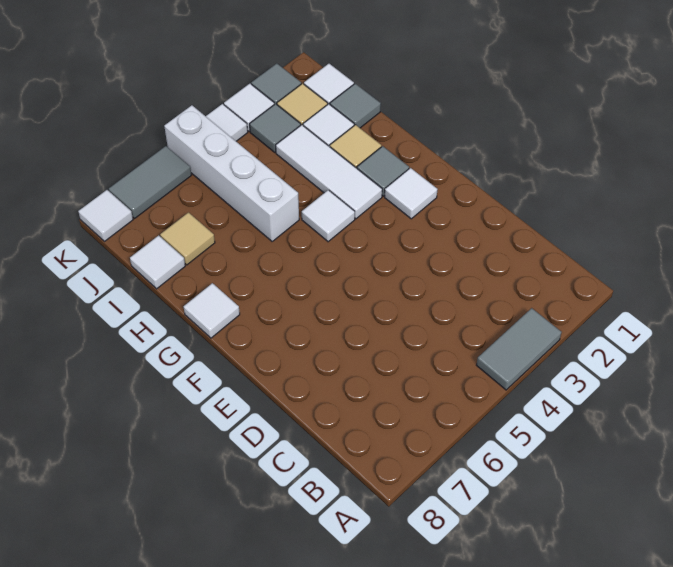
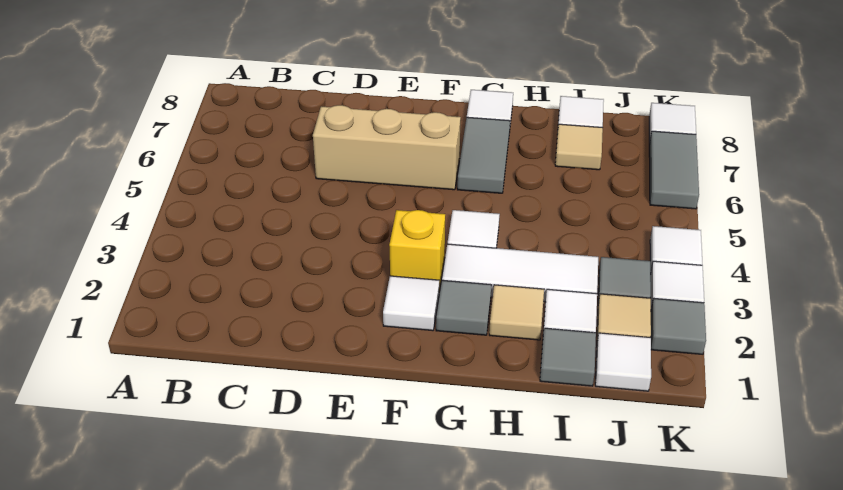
grey tile A3:A4 level 1 -> grey tile G6:G7 level 1
none -> tan brick D6:F6 level 1
none -> yellow brick F3 level 1
white brick H5:K5 level 1 -> none

